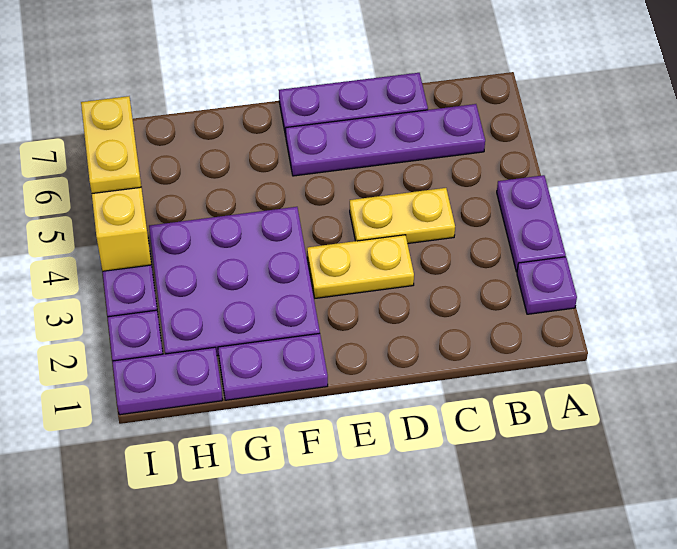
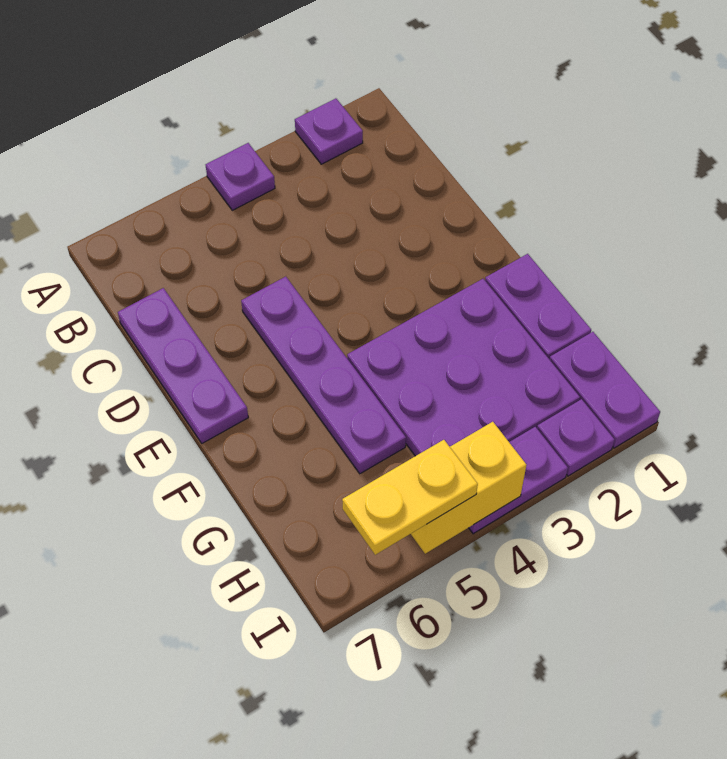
purple plate A3:A4 level 1 -> purple plate A4 level 1
purple plate B6:E6 level 1 -> purple plate D5:G5 level 1
yellow plate C4:D4 level 1 -> none
yellow plate D3:E3 level 1 -> none

